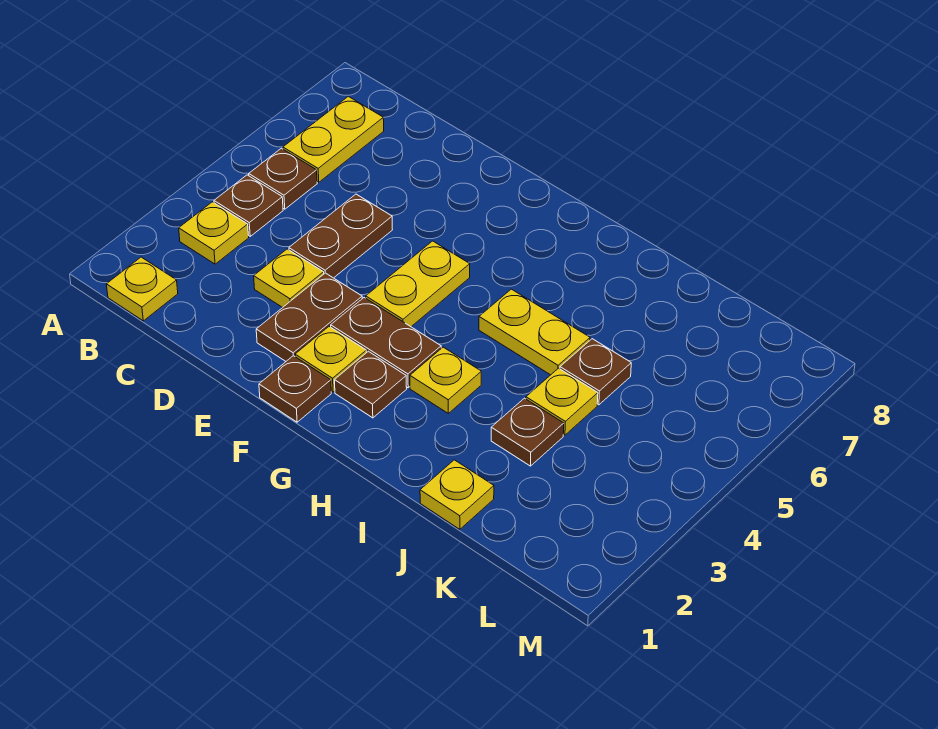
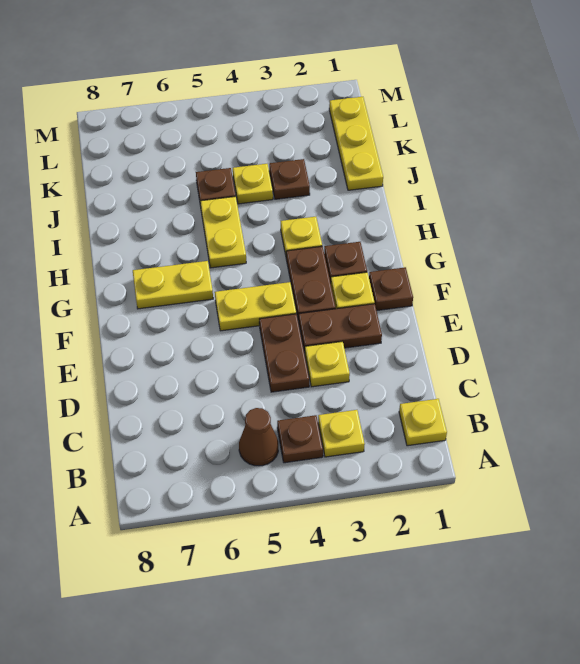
brown plate B5 level 1 -> brown cone B5 level 1
yellow plate B6:B7 level 1 -> yellow plate G6:G7 level 1
brown plate D4:D5 level 1 -> brown plate D4:E4 level 1
yellow plate J1 level 1 -> yellow plate J1:L1 level 1

